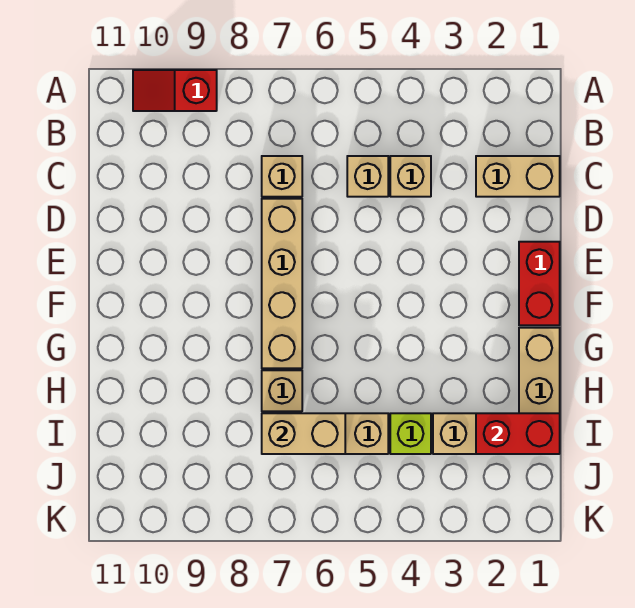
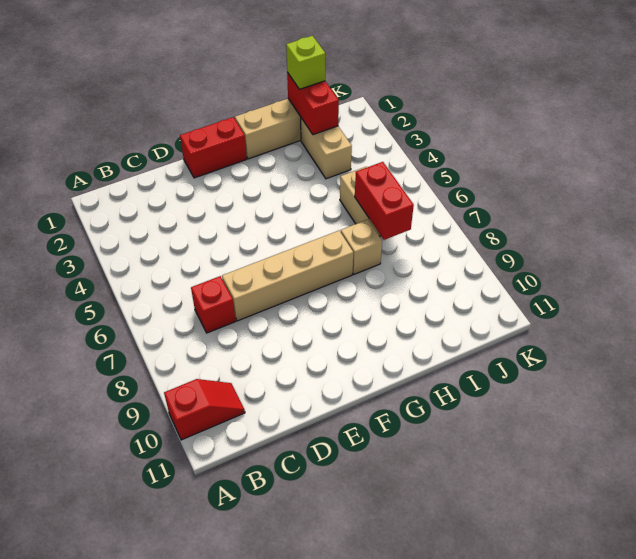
red slope A9:A10 level 1 top 9 -> red slope A10:B10 level 1 top A
tan brick C1:C2 level 1 -> none
tan brick C4 level 1 -> none
tan brick C5 level 1 -> none
tan brick C7 level 1 -> red brick C7 level 1
lime brick I4 level 1 -> lime brick I1 level 3
tan brick I6:I7 level 2 -> red brick I6:I7 level 2

